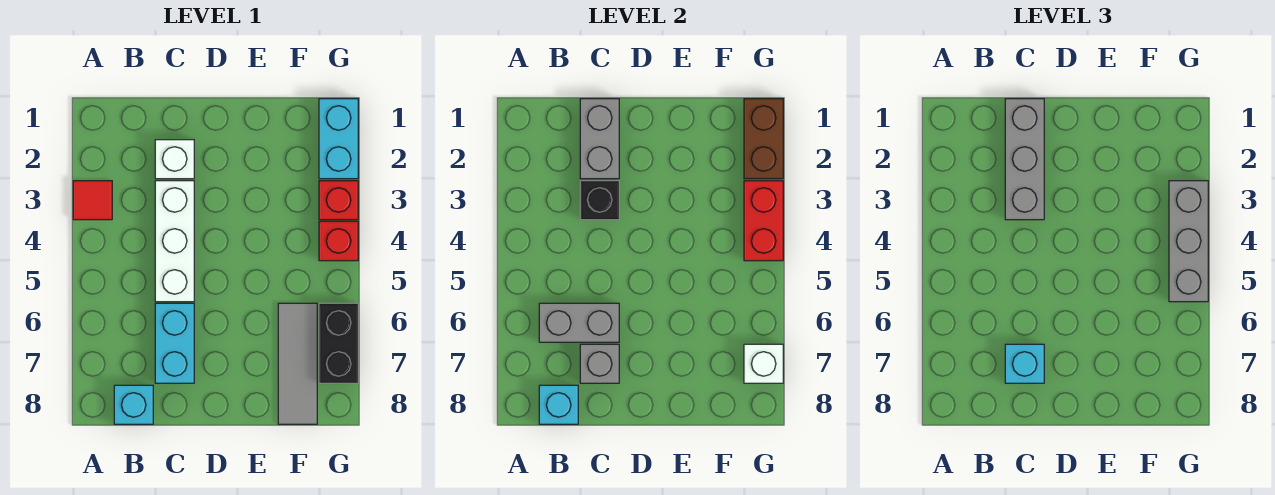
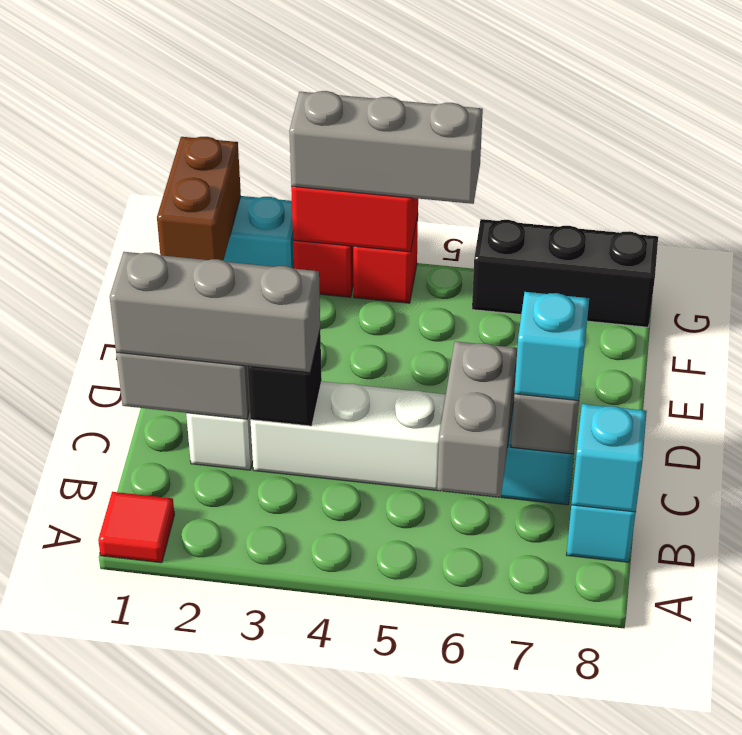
red tile A3 level 1 -> red tile A1 level 1
grey tile F6:F8 level 1 -> none
brown brick G1:G2 level 2 -> brown brick F1:G1 level 2
black brick G6:G7 level 1 -> black brick G6:G8 level 1
white brick G7 level 2 -> none

